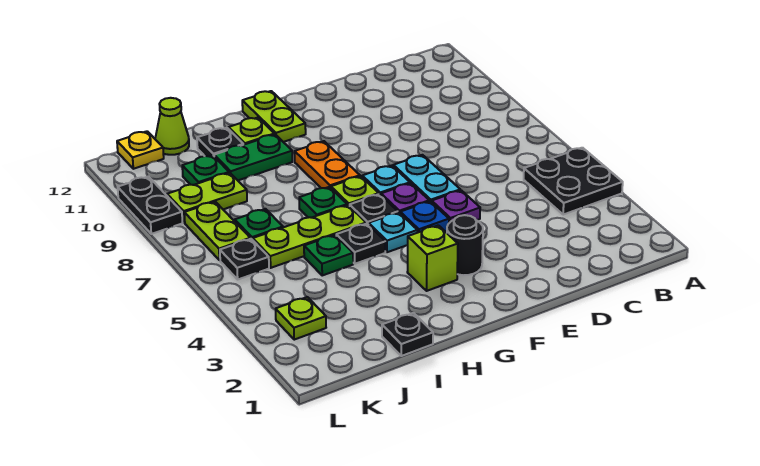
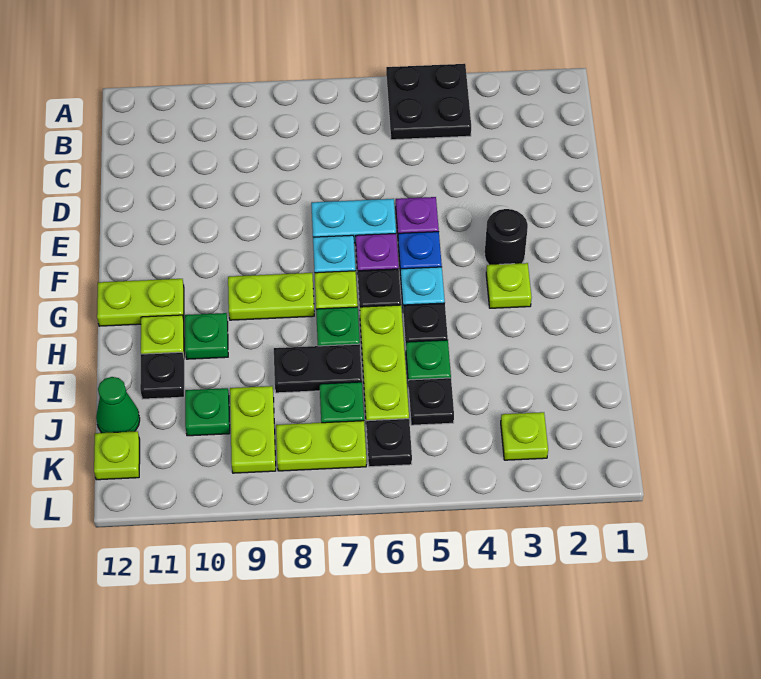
lime brick G3 level 1 -> lime plate G3 level 1
orange plate G8:G9 level 1 -> lime plate G8:G9 level 1
green plate H10:I10 level 1 -> green plate H10 level 1
black plate I1 level 1 -> black plate J5 level 1
lime cone J12 level 1 -> green cone J12 level 1
yellow plate K12 level 1 -> lime plate K12 level 1
black plate L9:L10 level 1 -> black plate I7:I8 level 1

